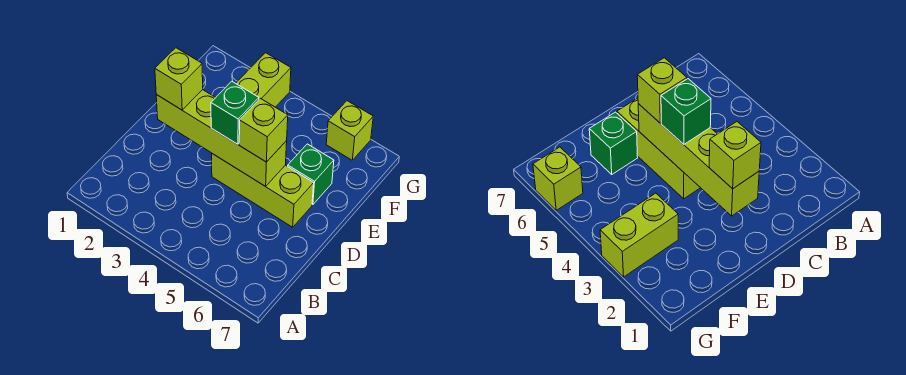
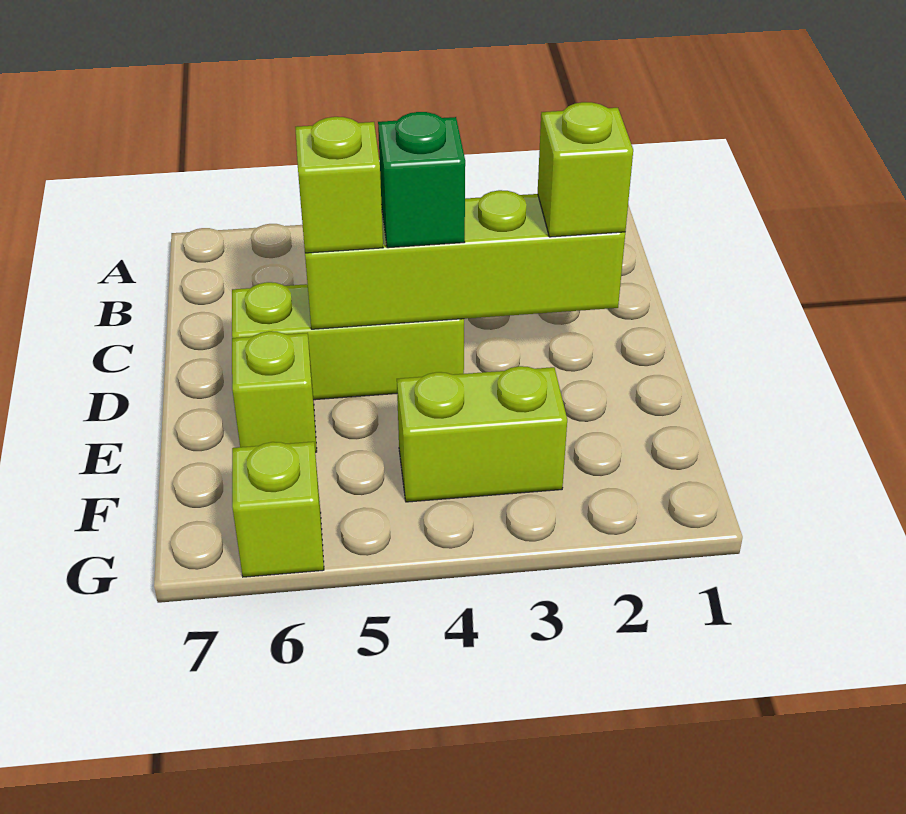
green brick E6 level 1 -> lime brick E6 level 1
lime brick F3:G3 level 1 -> lime brick F3:F4 level 1

